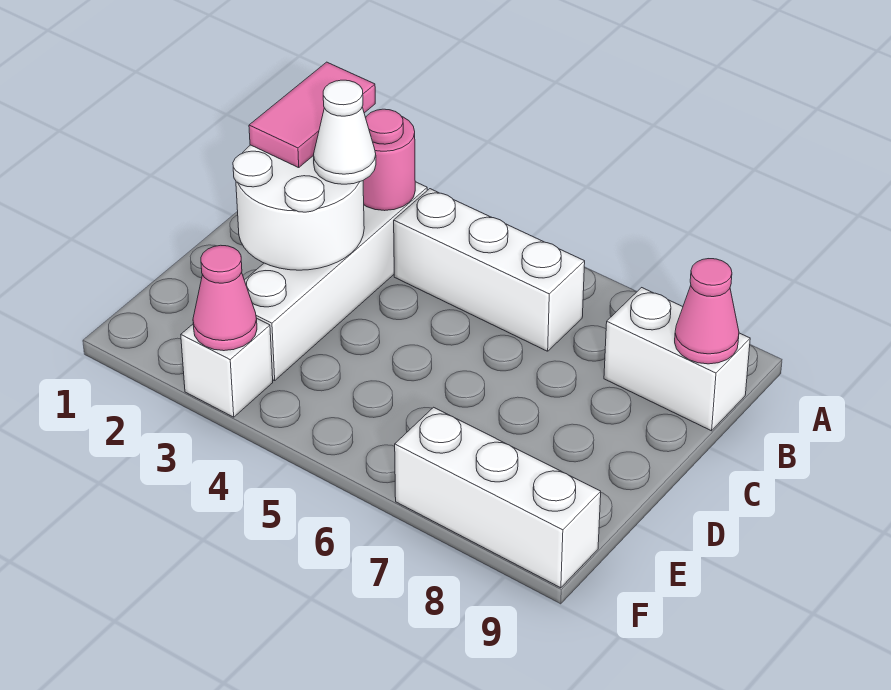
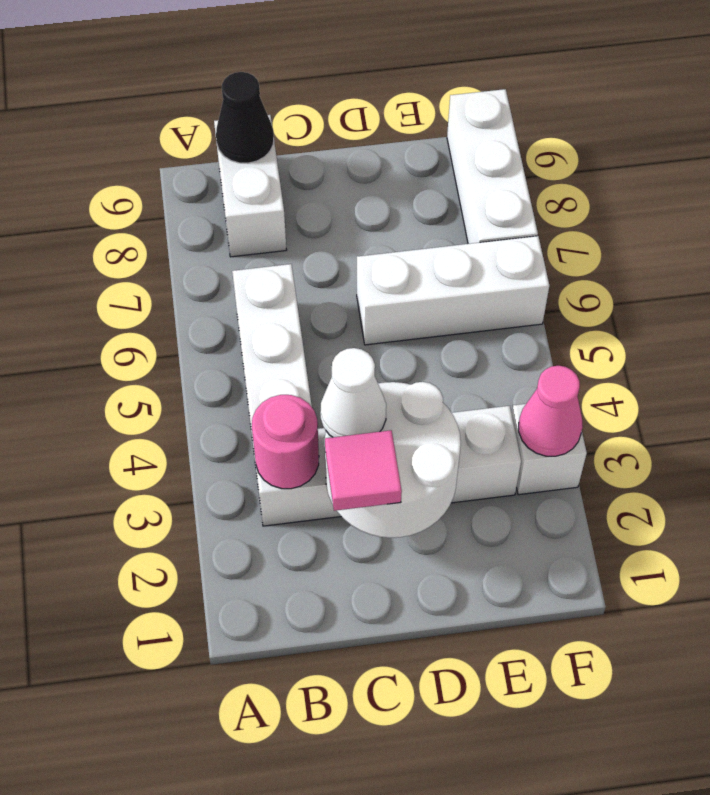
pink tile B2:C2 level 3 -> pink tile C2 level 3
pink cone B9 level 2 -> black cone B9 level 2
none -> white brick D6:F6 level 1

